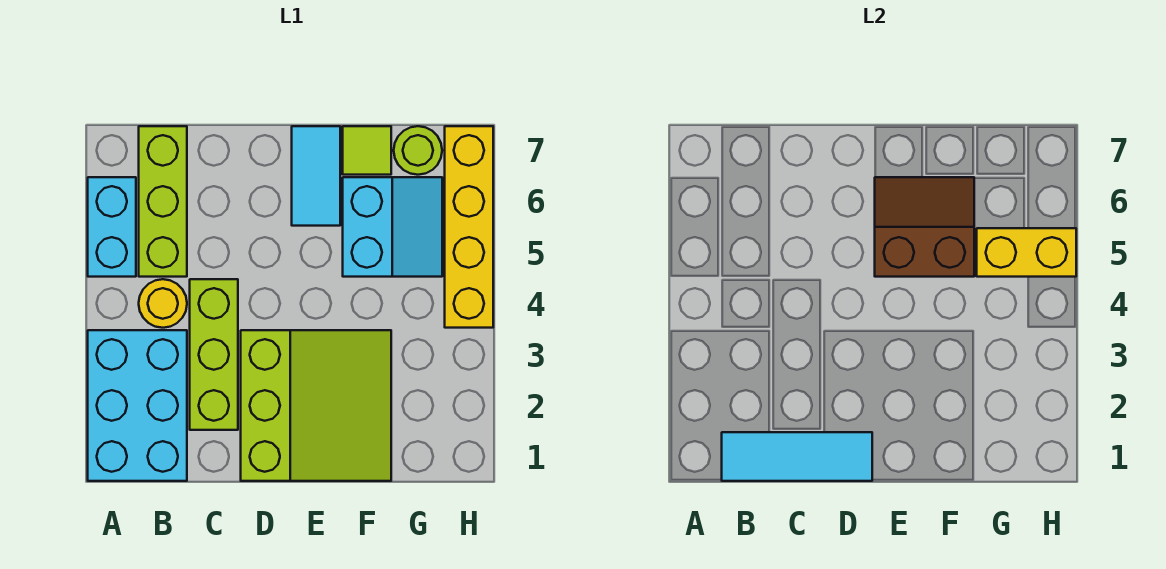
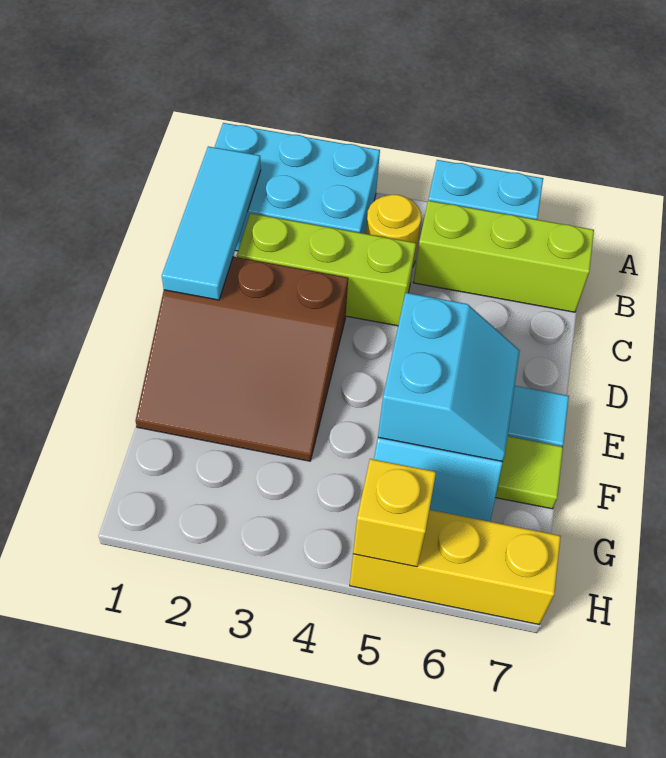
lime slope D1:F3 level 1 top D -> brown slope D1:F3 level 1 top D
brown slope E5:F6 level 2 top 5 -> cyan slope E5:F6 level 2 top 5
yellow brick G5:H5 level 2 -> yellow brick H5 level 2
lime round brick G7 level 1 -> none
yellow brick H4:H7 level 1 -> yellow brick H5:H7 level 1

